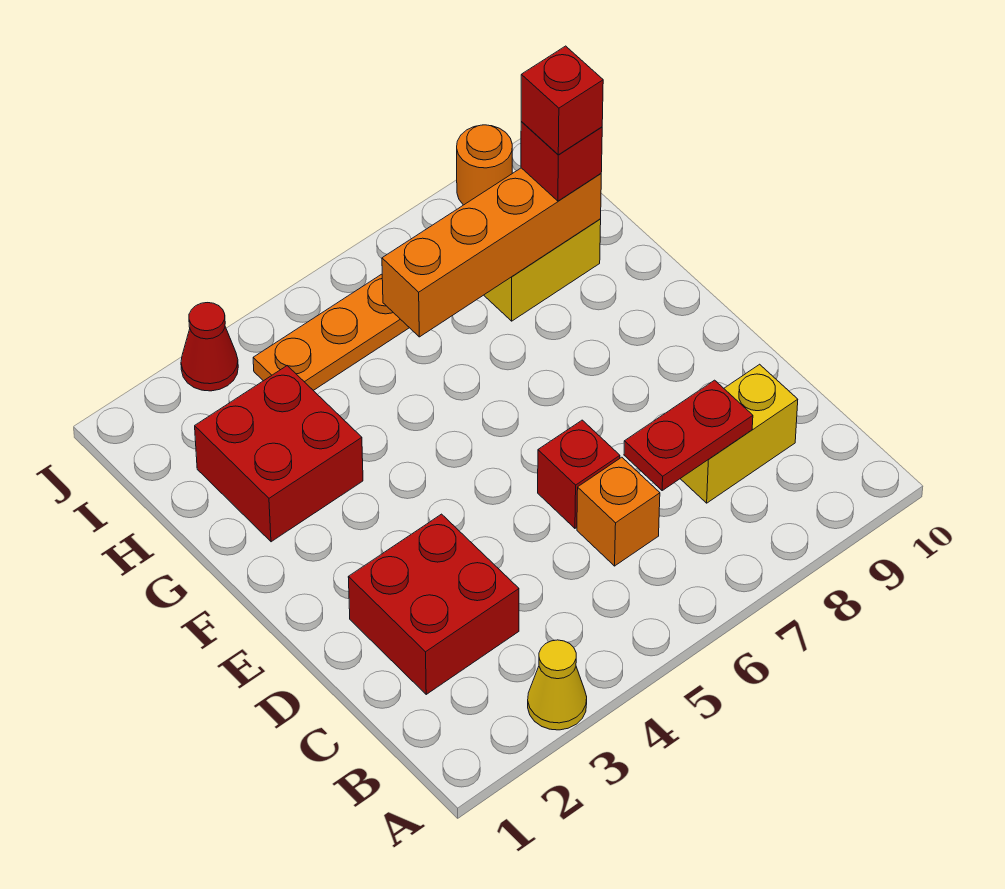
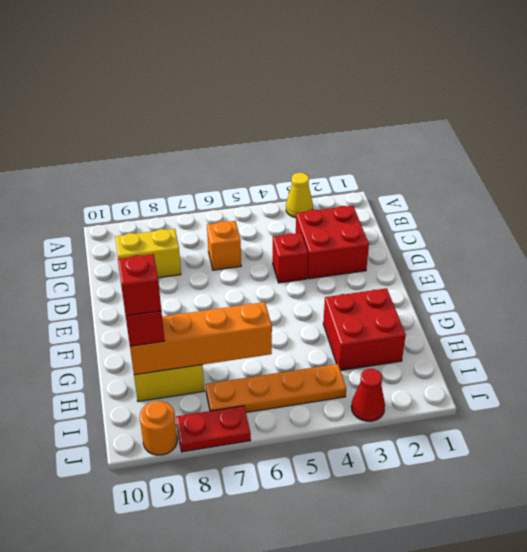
red plate C7:C8 level 2 -> red plate J7:J8 level 1
red brick D6 level 1 -> red brick D4 level 1

